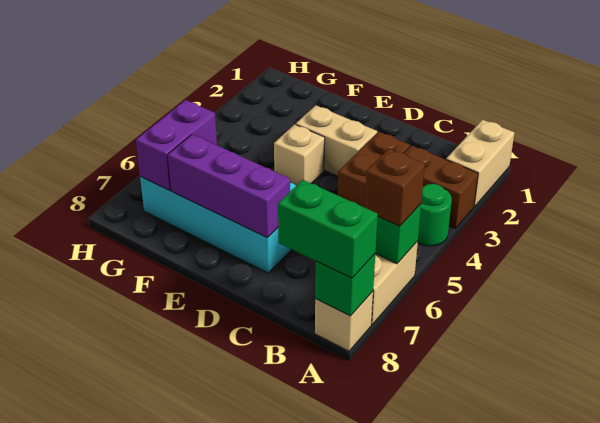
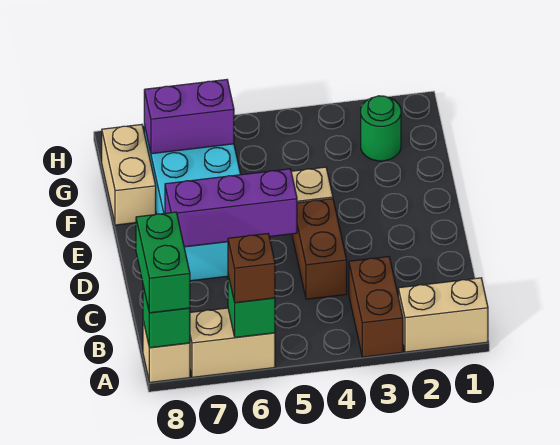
green round brick A4 level 1 -> green round brick G2 level 1
brown brick C3:C4 level 1 -> brown brick C4:D4 level 1
tan brick D3:E3 level 1 -> tan brick F8:G8 level 1
purple brick D7:F7 level 2 -> purple brick D5:D7 level 2

